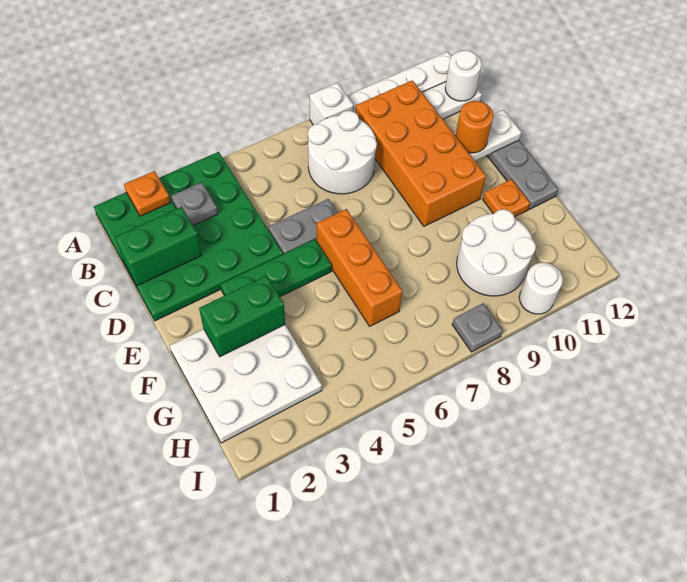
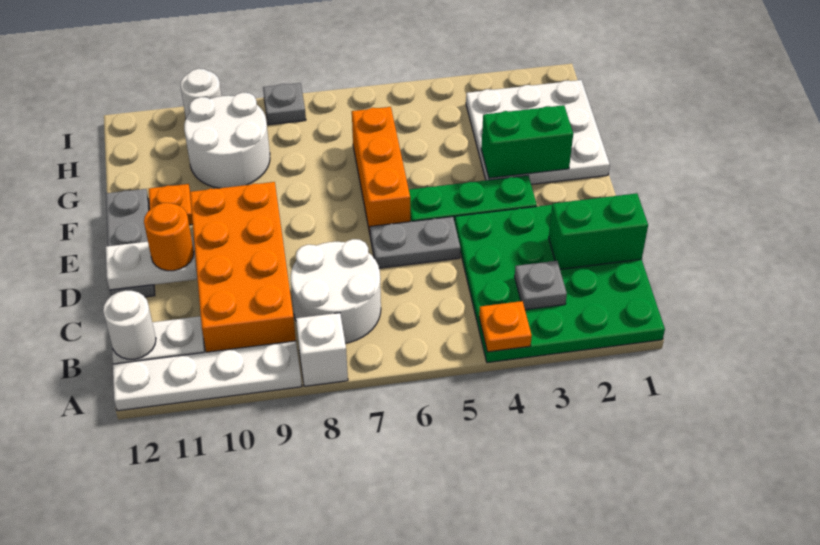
orange plate A2 level 2 -> orange plate A4 level 2

